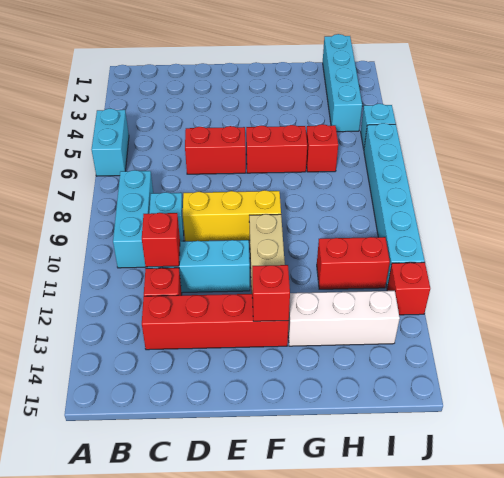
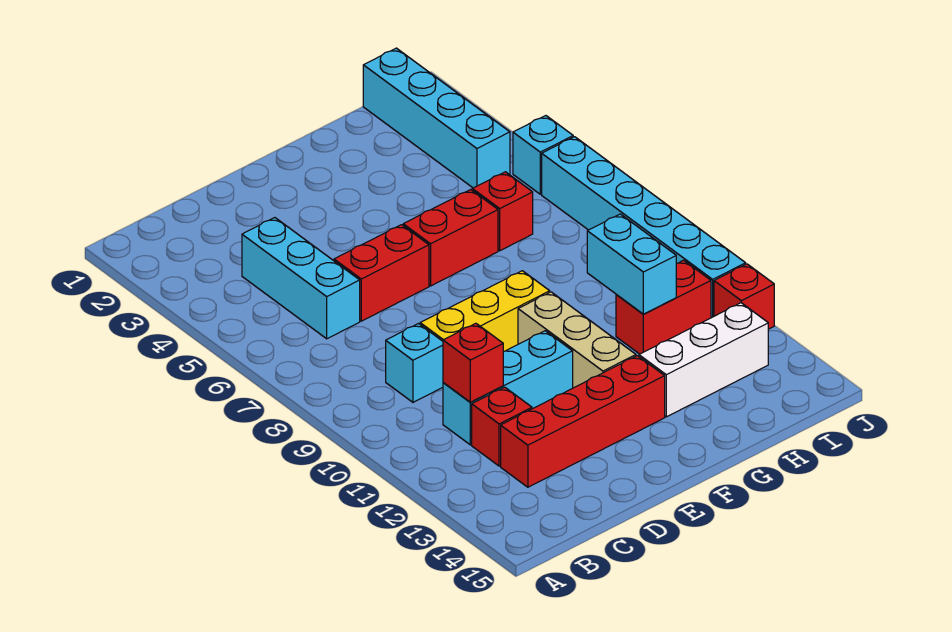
cyan brick A5:A6 level 1 -> cyan brick H10:H11 level 2
cyan brick B8:B10 level 1 -> cyan brick C4:C6 level 1
red brick F13 level 2 -> none

